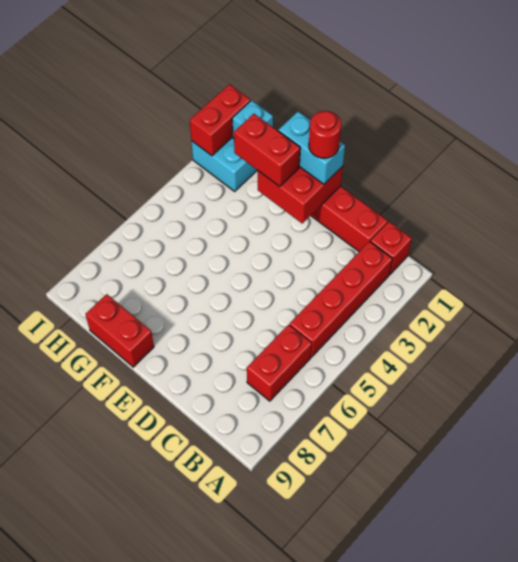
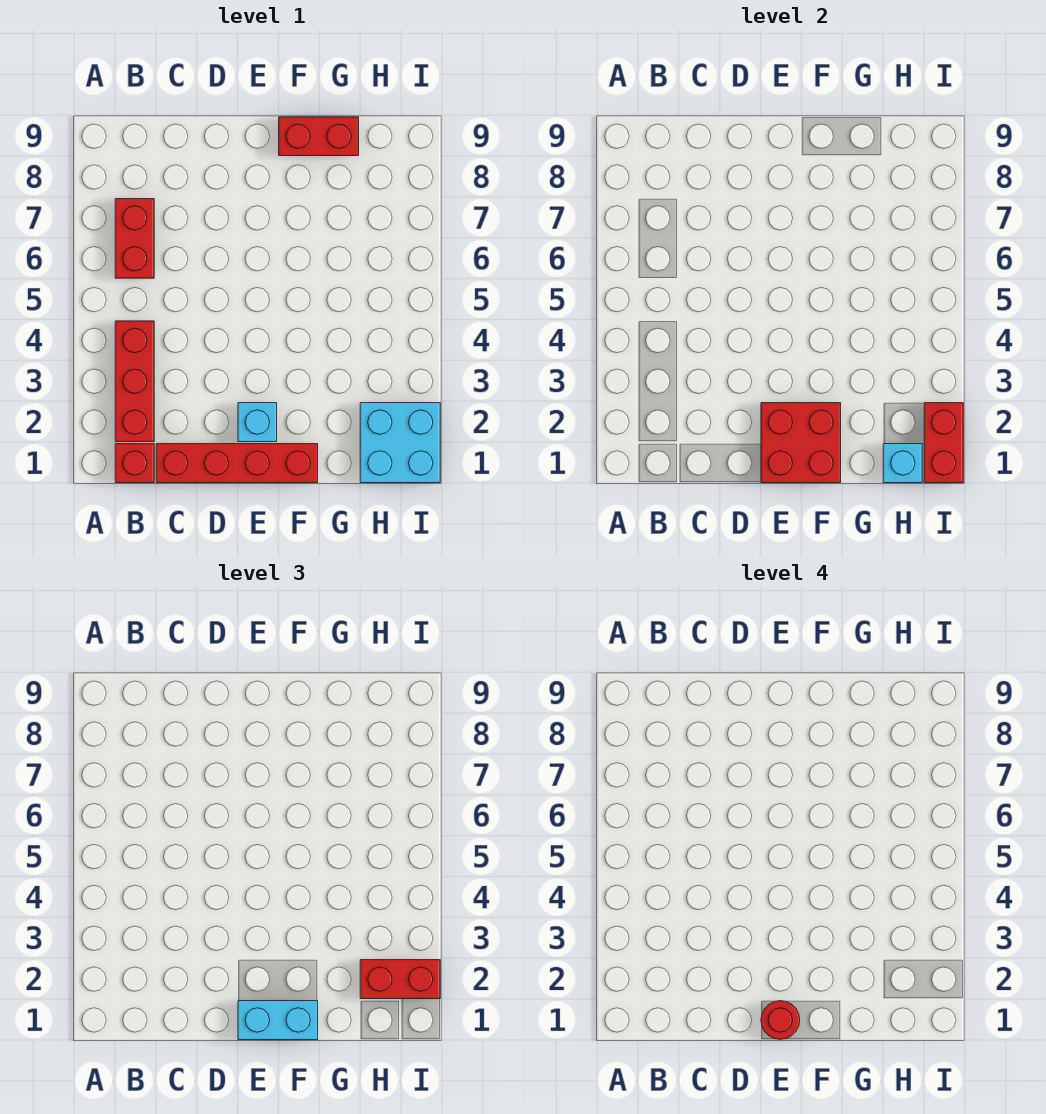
red brick B2:B5 level 1 -> red brick B2:B4 level 1
none -> cyan brick E2 level 1
red brick F2:G2 level 3 -> red brick H2:I2 level 3

